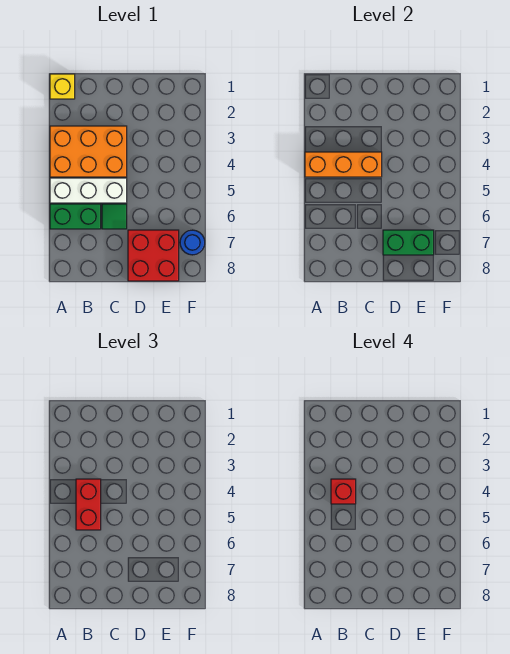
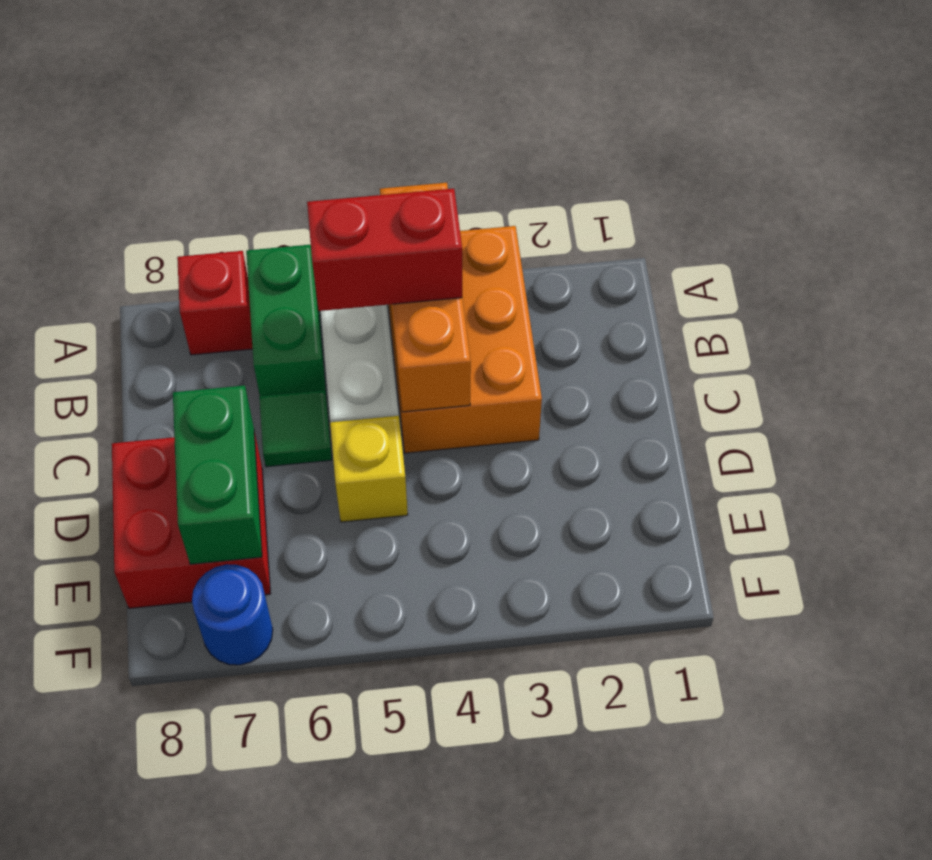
yellow brick A1 level 1 -> yellow brick D5 level 1
red brick B4 level 4 -> red brick A7 level 1

